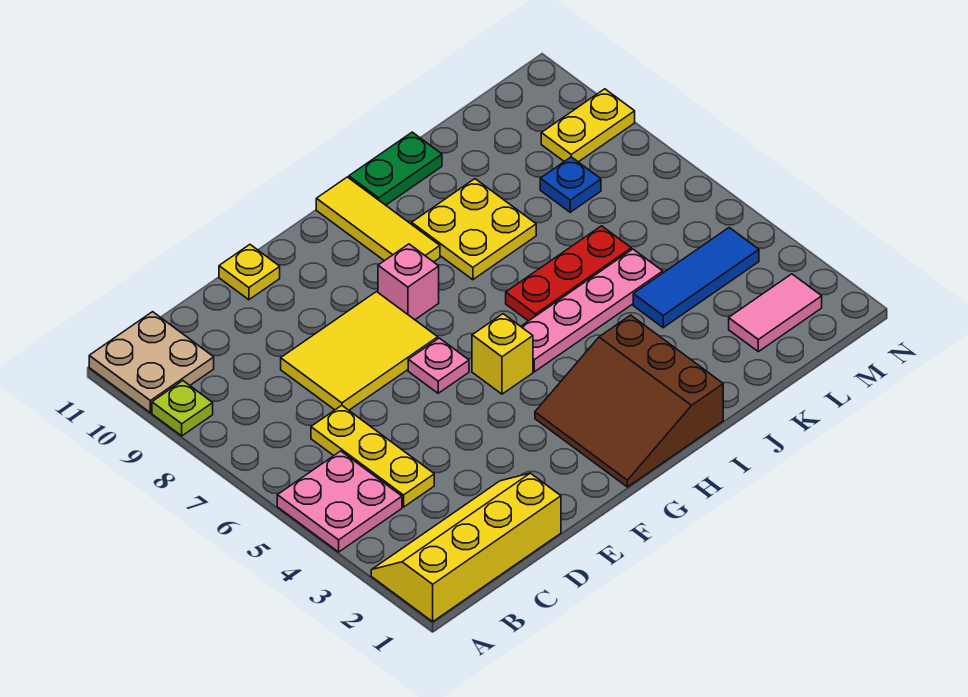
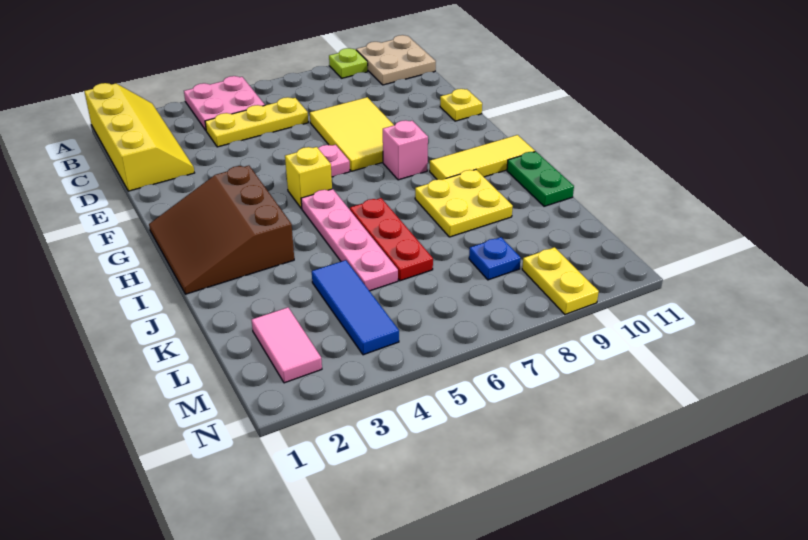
brown slope G1:I3 level 1 top I -> brown slope G1:I3 level 1 top 3

